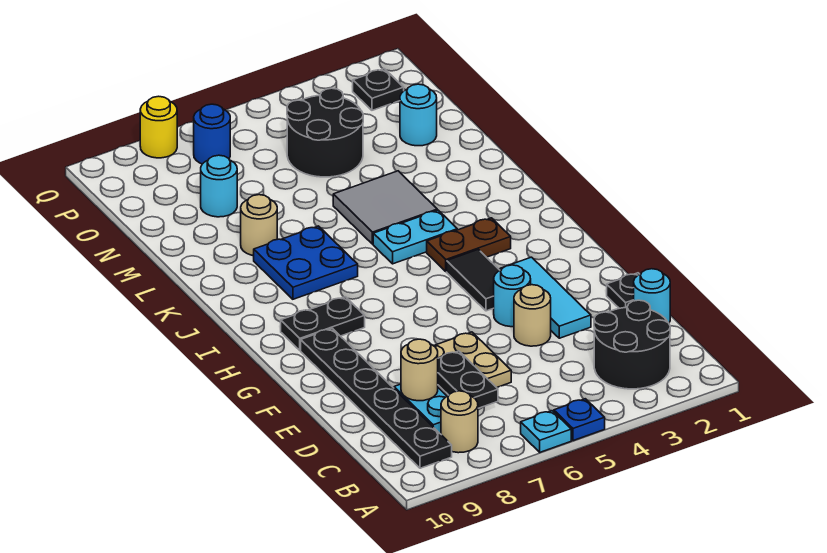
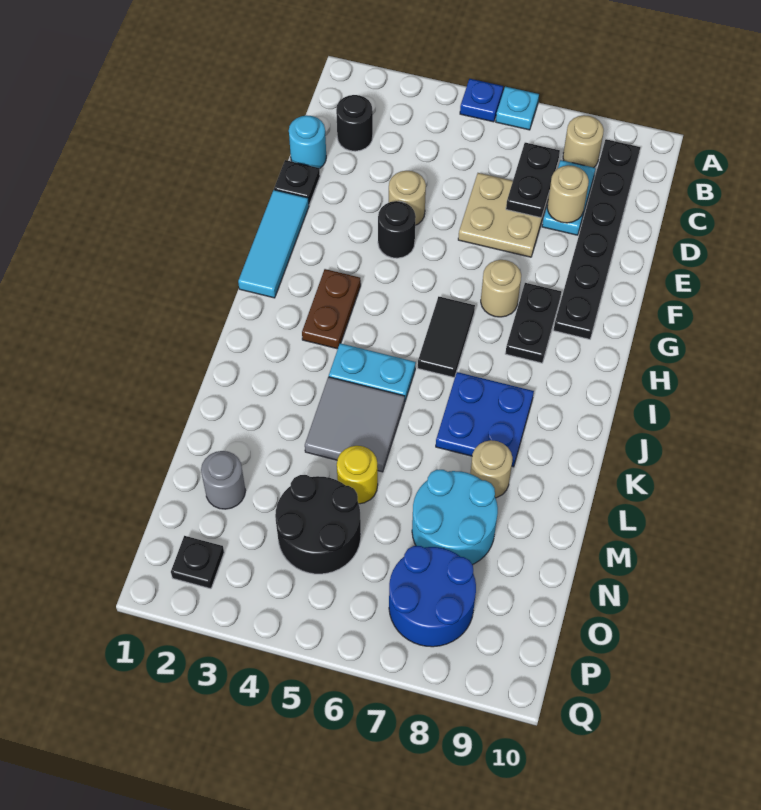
black round brick B2:C3 level 1 -> black round brick C2 level 1
cyan tile E3:G3 level 1 -> cyan tile F1:H1 level 1
cyan round brick F4 level 1 -> black round brick F4 level 1
black tile G4:H4 level 1 -> black tile H6:I6 level 1
none -> tan round brick G7 level 1
black plate H8:H9 level 1 -> black plate G8:H8 level 1
brown plate I3:I4 level 1 -> brown plate H3:I3 level 1
cyan round brick N2 level 1 -> grey round brick N2 level 1
cyan round brick N8 level 1 -> cyan round brick M7:N8 level 1
blue round brick P7 level 1 -> blue round brick O7:P8 level 1
yellow round brick Q8 level 1 -> yellow round brick M5 level 1

